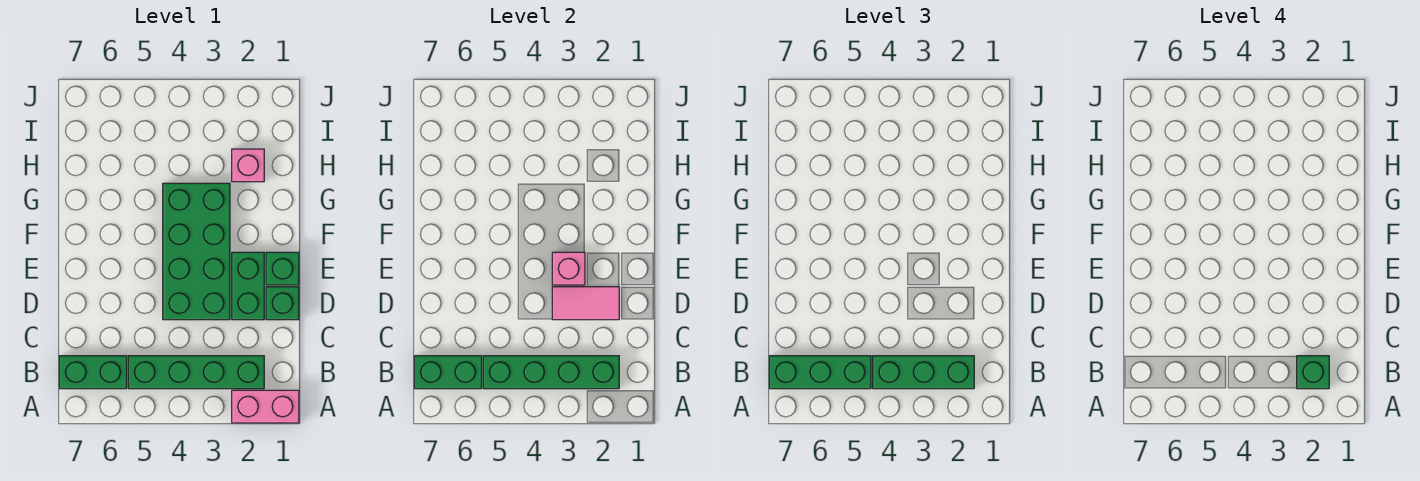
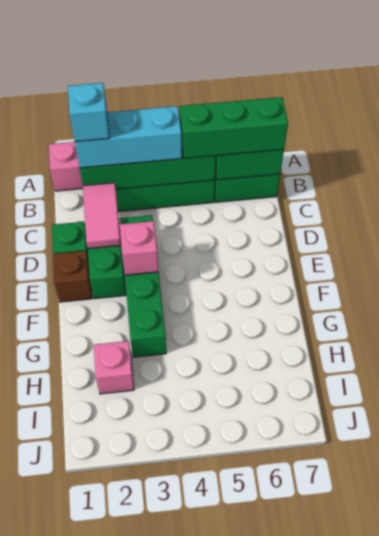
green brick B2:B4 level 3 -> cyan brick B2:B4 level 3
green brick B2 level 4 -> cyan brick B2 level 4
pink tile D2:D3 level 2 -> pink tile C2:D2 level 2
green brick D3:G4 level 1 -> green brick D3:G3 level 1
green brick E1 level 1 -> brown brick E1 level 1

